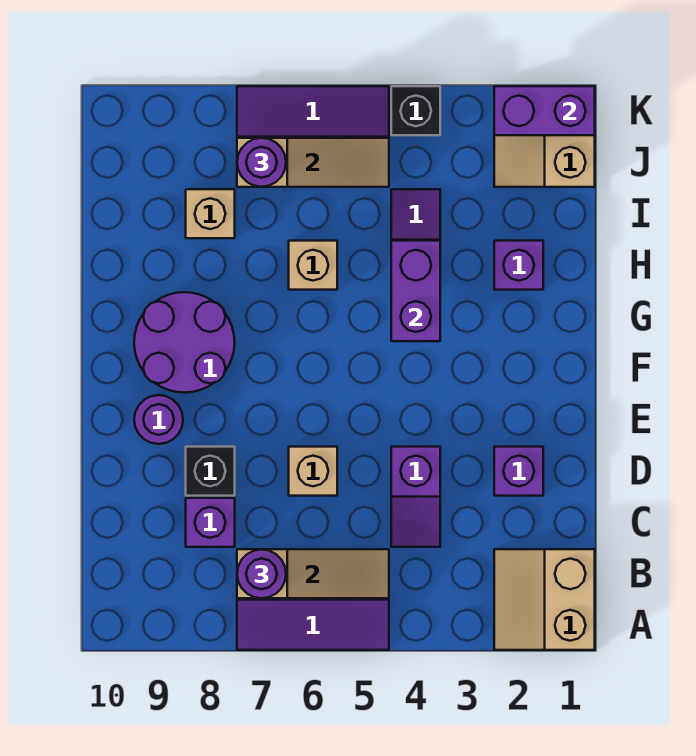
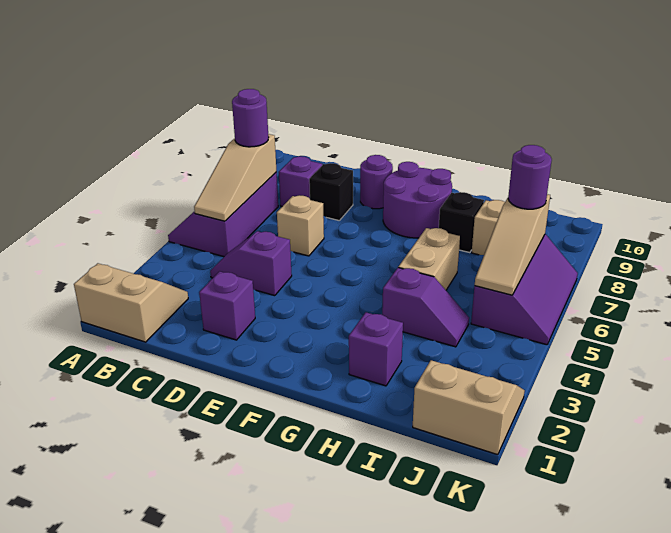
purple brick G4:H4 level 2 -> none
tan brick H6 level 1 -> tan brick H5:H6 level 1
purple brick K1:K2 level 2 -> none
black brick K4 level 1 -> black brick H8 level 1

